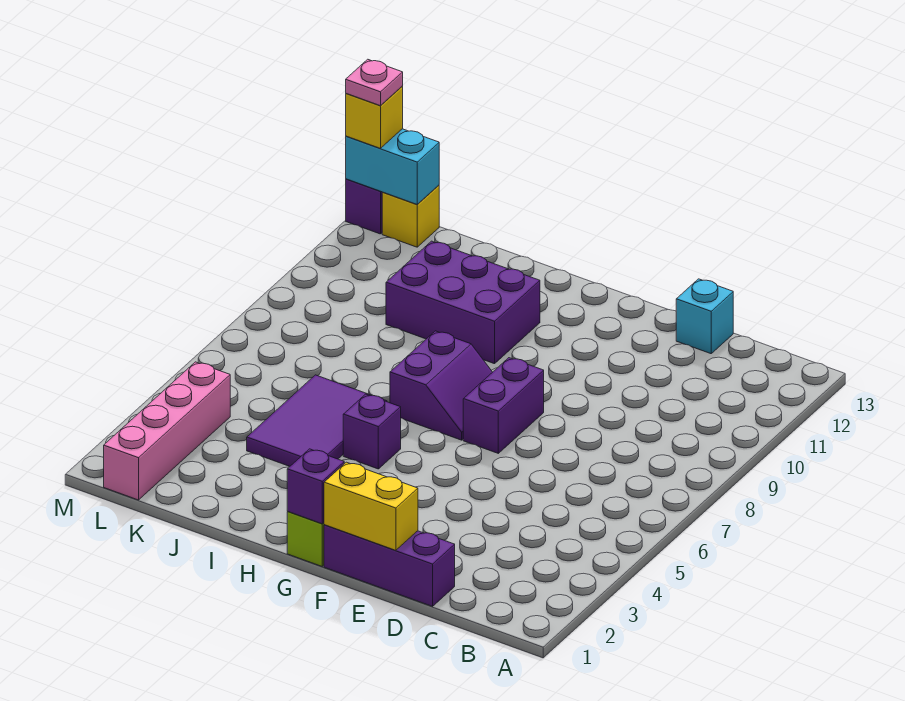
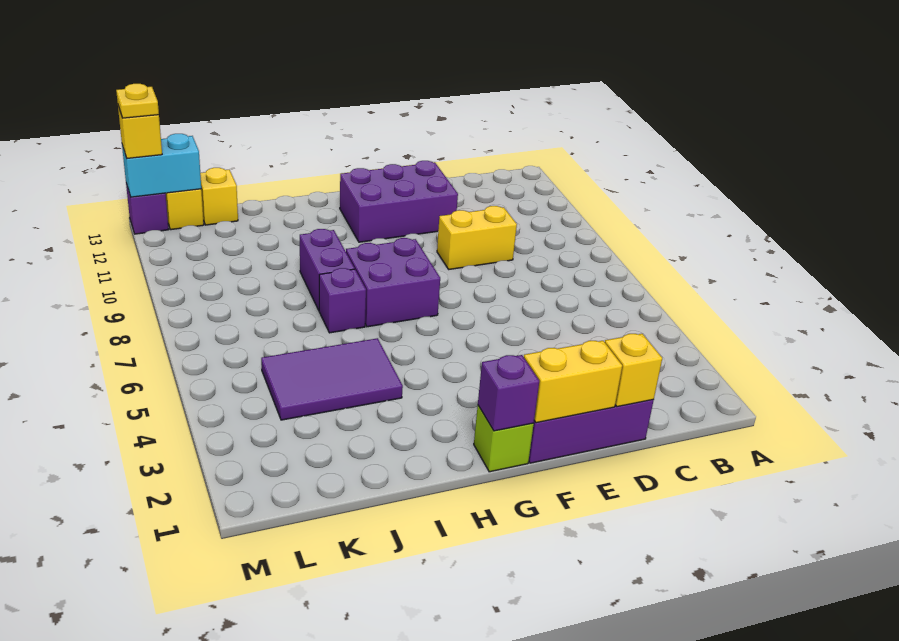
none -> yellow brick D1 level 2
none -> yellow brick D9:E9 level 1
cyan brick D13 level 1 -> none
purple brick F7:F8 level 1 -> purple brick I8:I9 level 1
purple slope G7:H8 level 1 top H -> purple brick G7:H8 level 1
purple brick H5 level 1 -> purple brick I7 level 1
purple brick H10:J11 level 1 -> purple brick E11:G12 level 1
purple tile I4:J6 level 1 -> purple tile I4:K5 level 1
none -> yellow brick K13 level 1
pink brick L1:L4 level 1 -> none
pink plate M13 level 4 -> yellow plate M13 level 4

